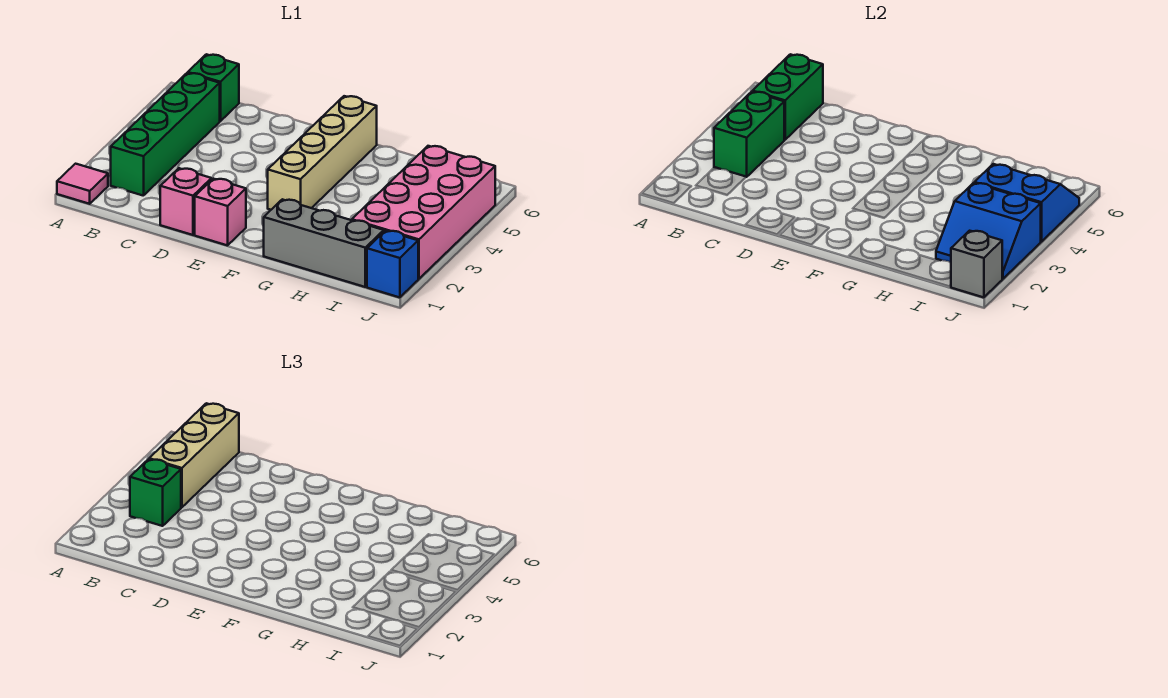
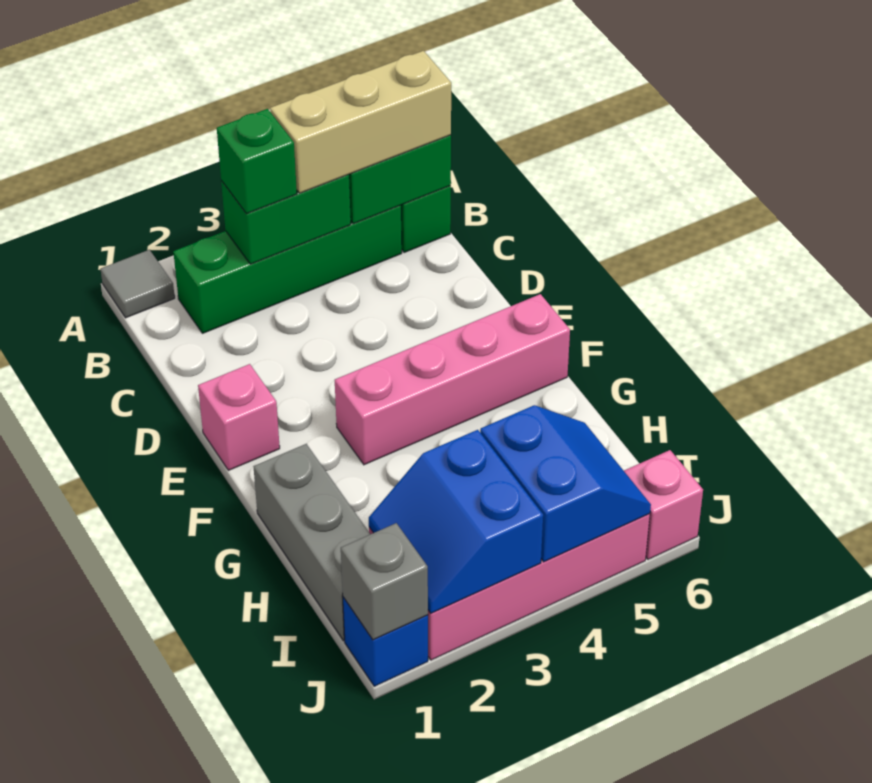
pink tile A1 level 1 -> grey tile A1 level 1
pink brick D1 level 1 -> pink brick J6 level 1
tan brick F3:F6 level 1 -> pink brick F3:F6 level 1

